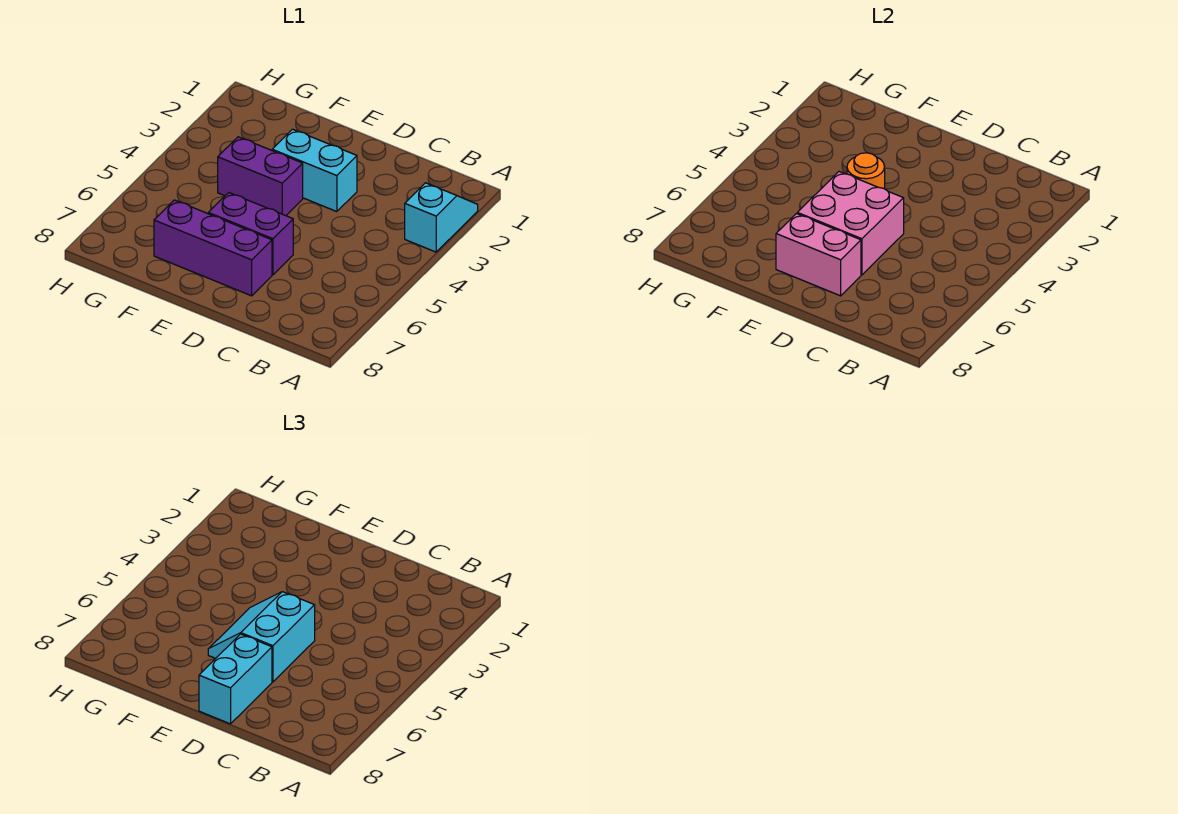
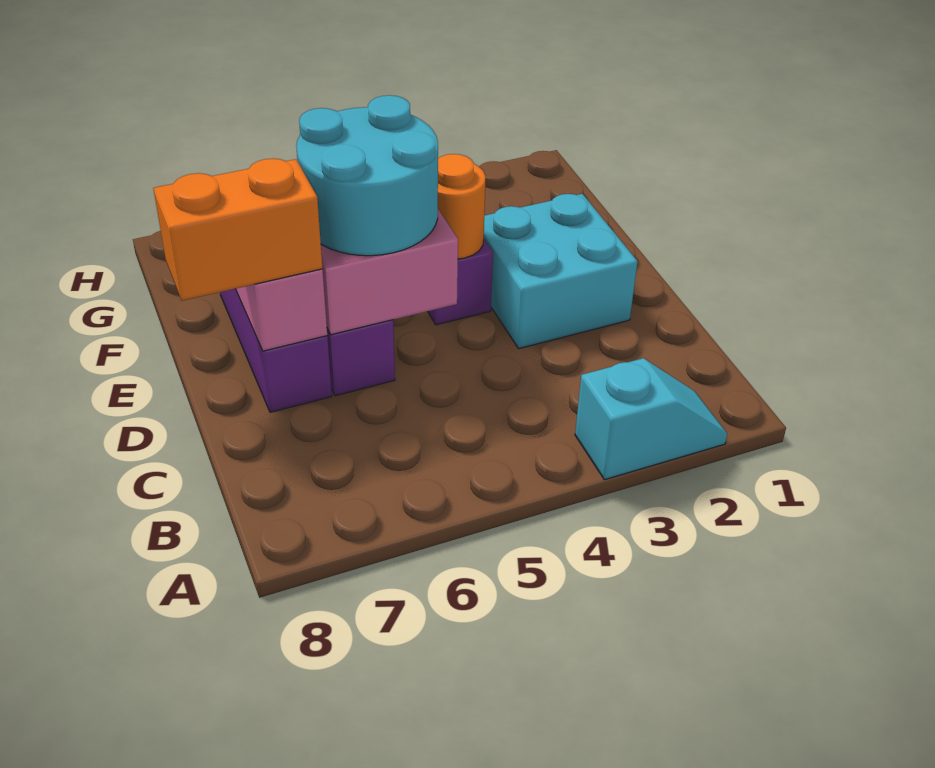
cyan brick D3:E3 level 1 -> cyan brick D2:E3 level 1
cyan slope D5:E6 level 3 top D -> cyan round brick D5:E6 level 3
cyan brick D7:D8 level 3 -> orange brick D7:D8 level 3

